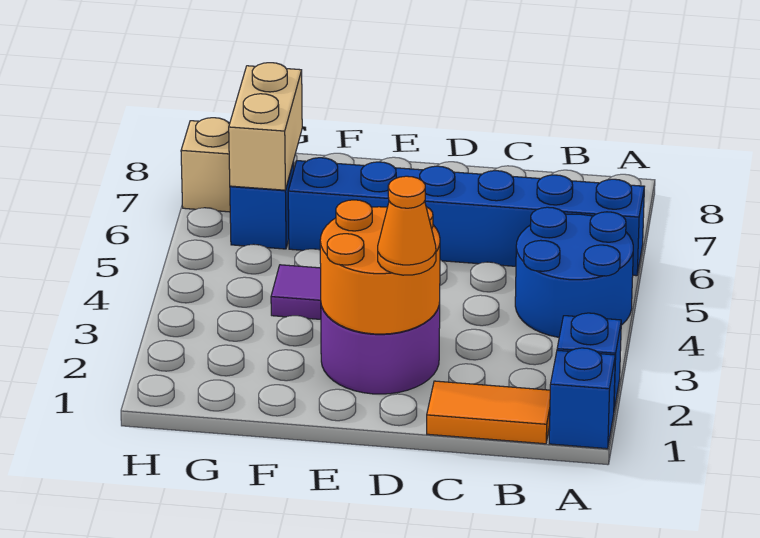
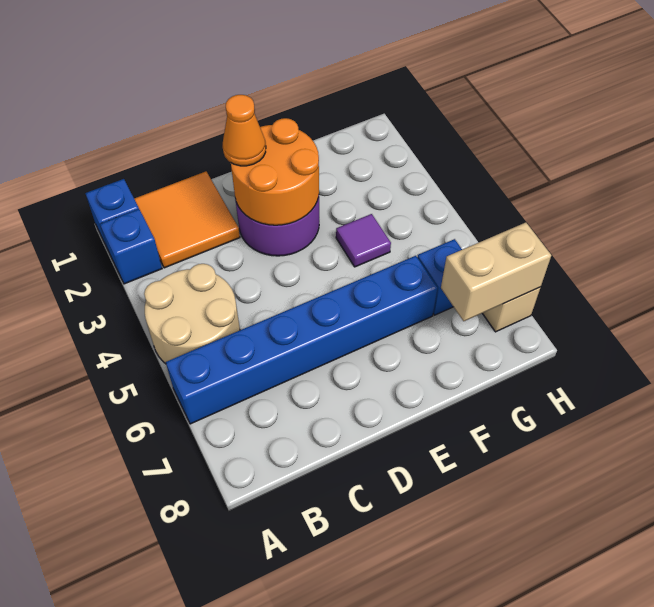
blue round brick A4:B5 level 1 -> tan round brick A4:B5 level 1
orange tile B1:C1 level 1 -> orange tile B1:C2 level 1
tan brick G6:G7 level 2 -> tan brick G7:H7 level 2

